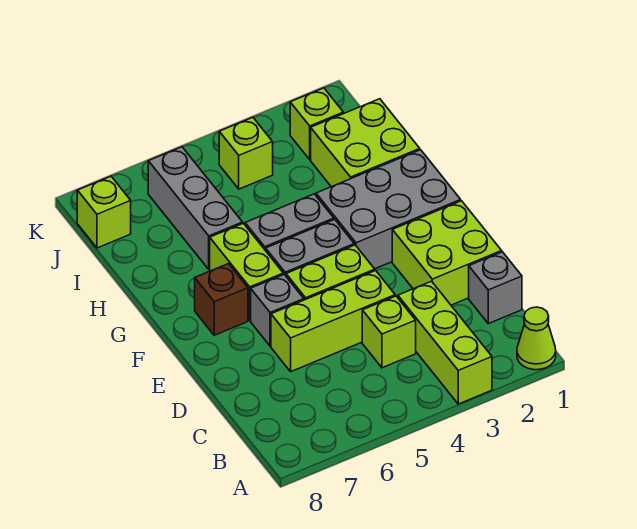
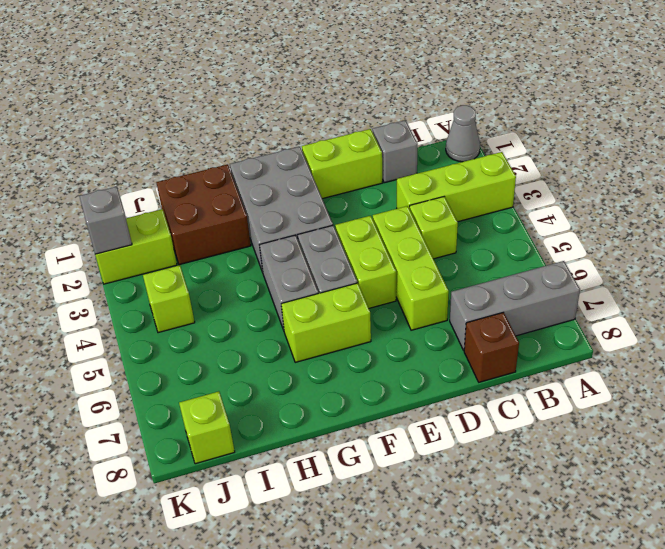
lime cone A1 level 1 -> grey cone A1 level 1
lime brick D1:E2 level 1 -> lime brick D1:E1 level 1
grey brick E6 level 1 -> grey brick K2 level 2
brown brick F7 level 1 -> brown brick C8 level 1
lime brick H1:I2 level 1 -> brown brick H1:I2 level 1
grey brick H6:J6 level 1 -> grey brick A7:C7 level 1
lime brick J2 level 1 -> lime brick J2:K2 level 1

